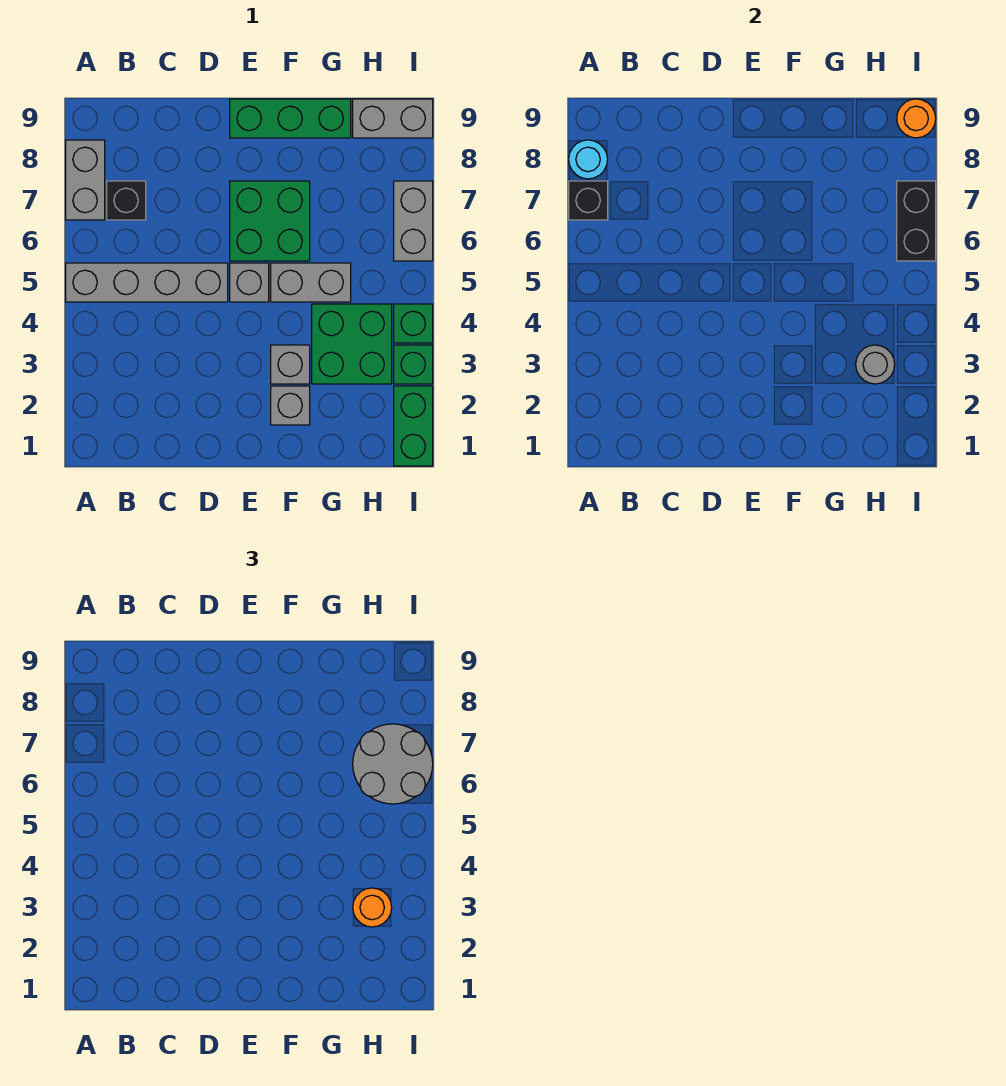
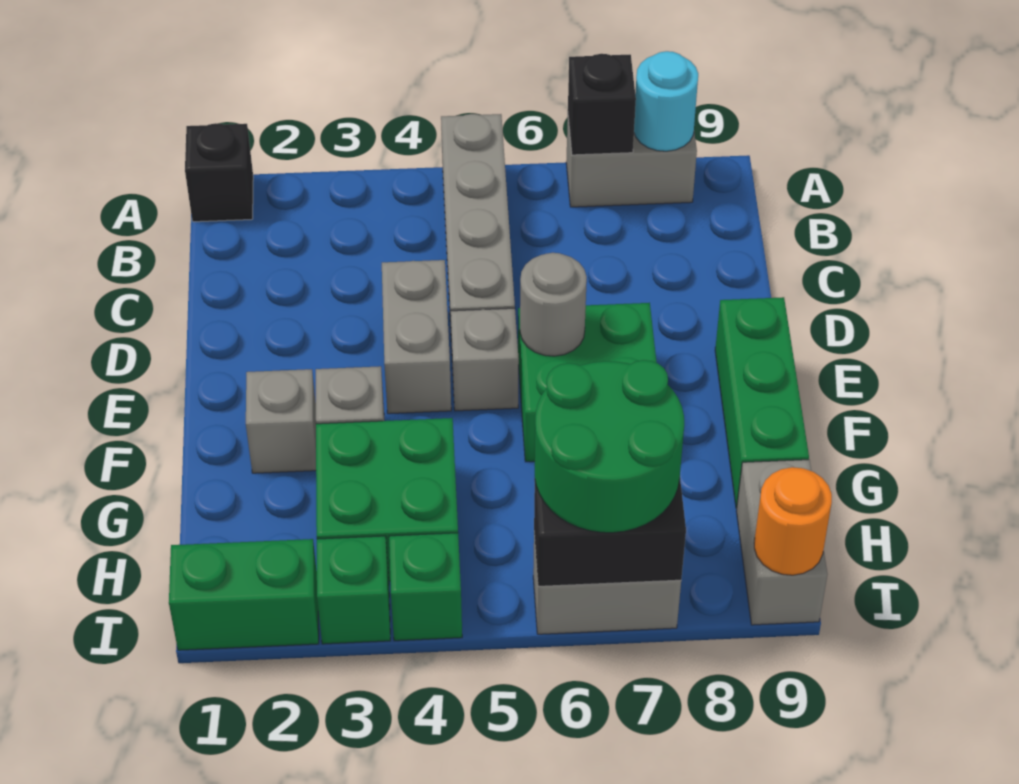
black brick B7 level 1 -> black brick A1 level 1
grey brick F5:G5 level 1 -> grey brick D4:E4 level 1
grey round brick H3 level 2 -> grey round brick E6 level 2
orange round brick H3 level 3 -> none
grey round brick H6:I7 level 3 -> green round brick H6:I7 level 3

